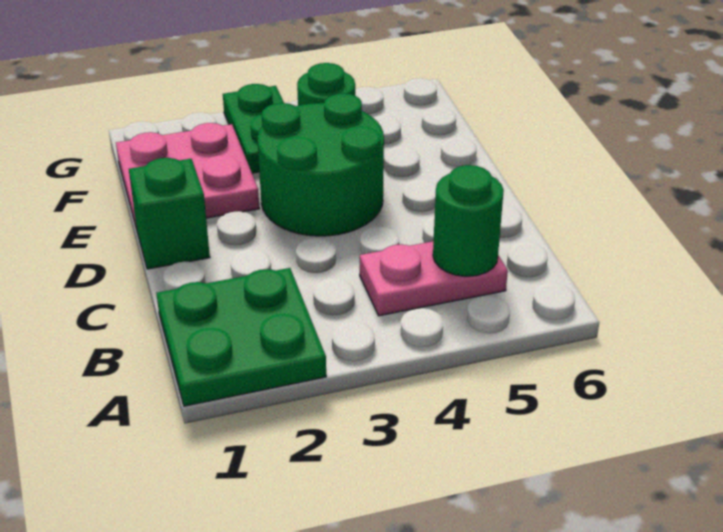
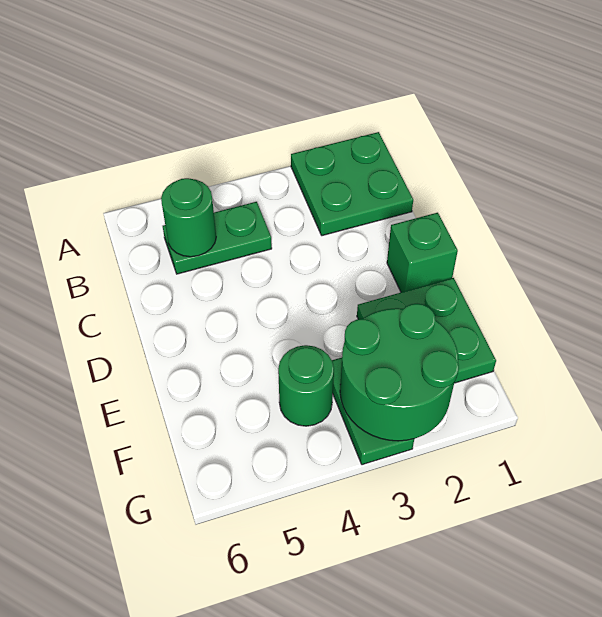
pink plate B4:B5 level 1 -> green plate B4:B5 level 1
green round brick D3:E4 level 1 -> green round brick F2:G3 level 2
pink plate E1:F2 level 1 -> green plate E1:F2 level 1

